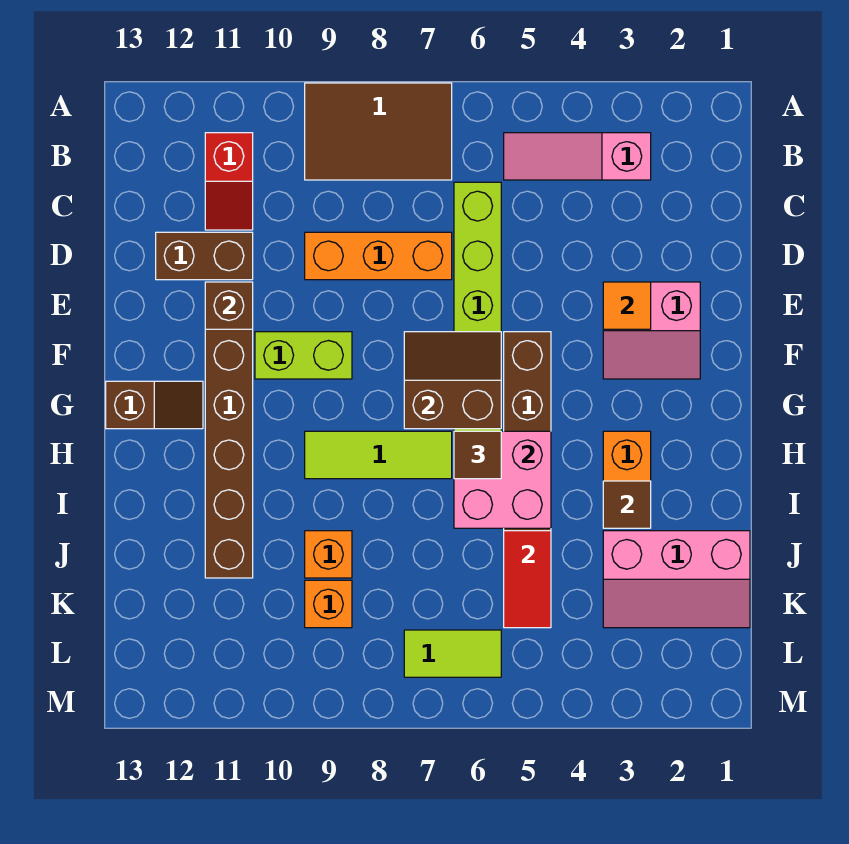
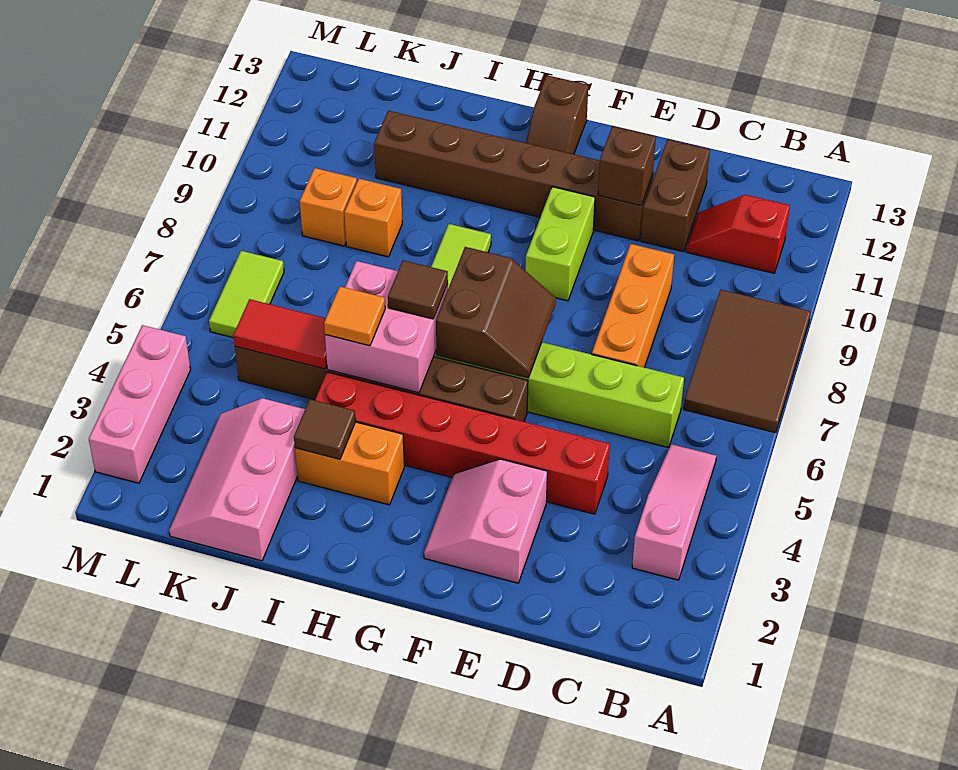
none -> red brick D4:I4 level 1
orange tile E3 level 2 -> orange tile I5 level 3
none -> pink brick M2:M4 level 1

